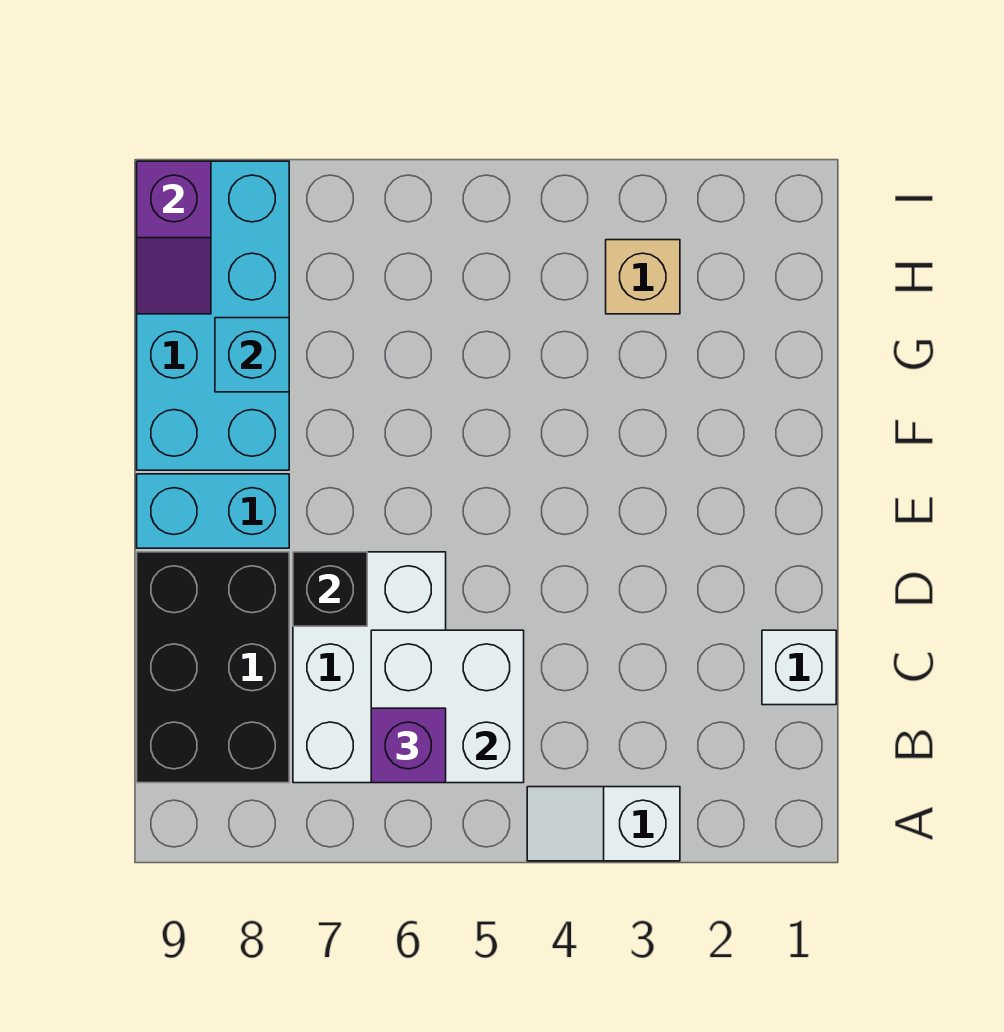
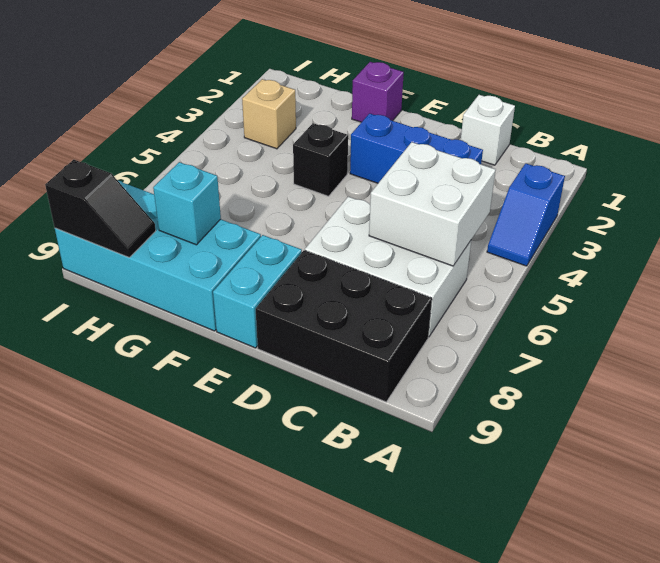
white slope A3:A4 level 1 top 3 -> blue slope A3:A4 level 1 top 3
purple brick B6 level 3 -> purple brick F1 level 1
none -> blue brick C3:E3 level 1
black brick D7 level 2 -> black brick F4 level 1
purple slope H9:I9 level 2 top I -> black slope H9:I9 level 2 top I

